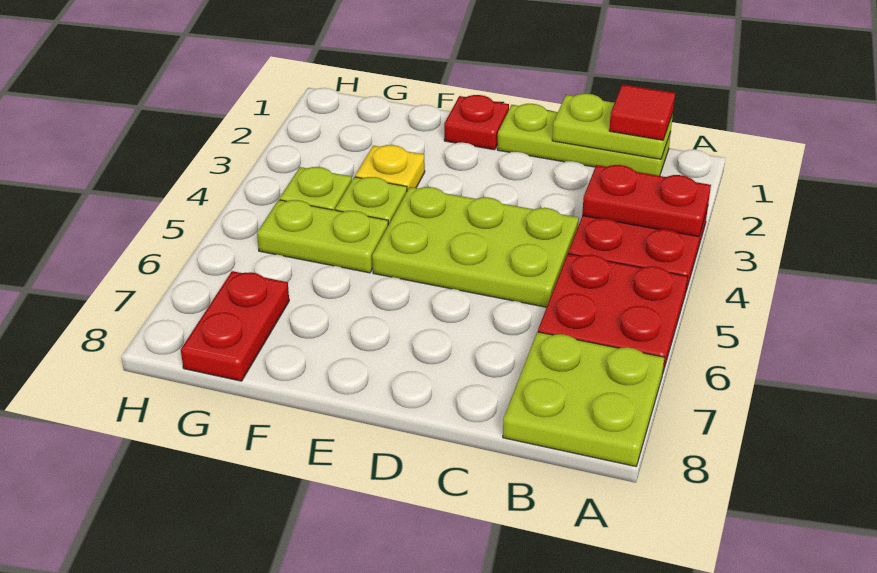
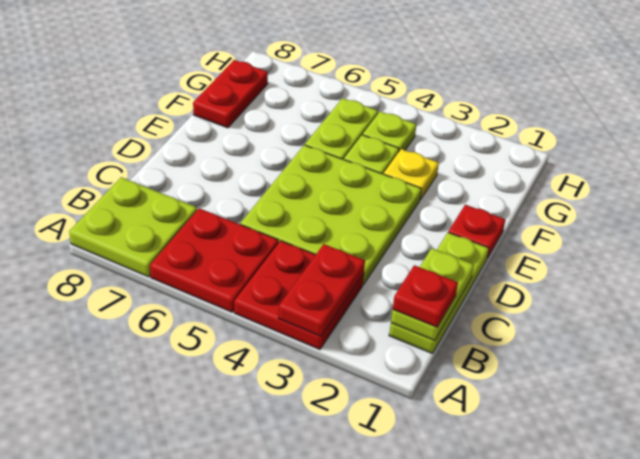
red tile B1 level 3 -> red plate B1 level 3
lime plate C4:E5 level 1 -> lime plate C3:E5 level 1
red plate G7:G8 level 1 -> red plate F8:G8 level 1

